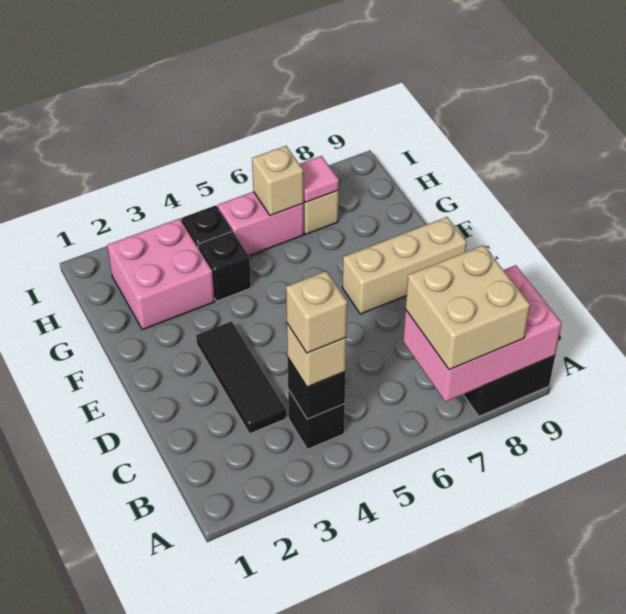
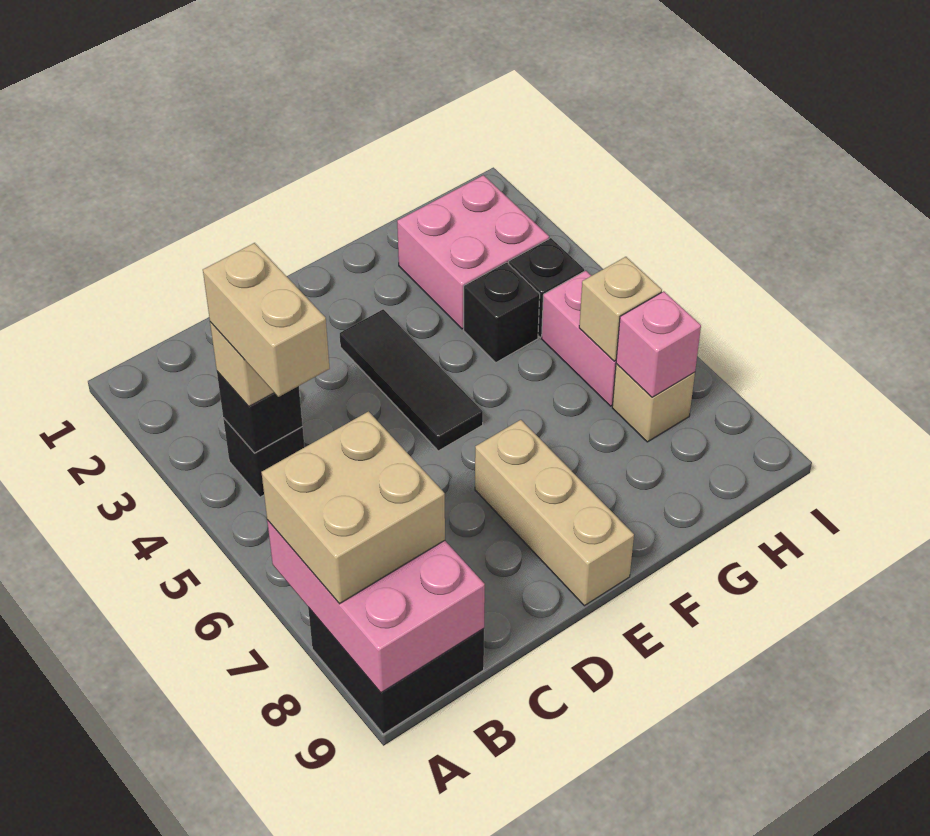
tan brick B4 level 4 -> tan brick B4:B5 level 4
black tile C3:E3 level 1 -> black tile E3:E5 level 1
pink tile H7 level 2 -> pink brick H7 level 2

